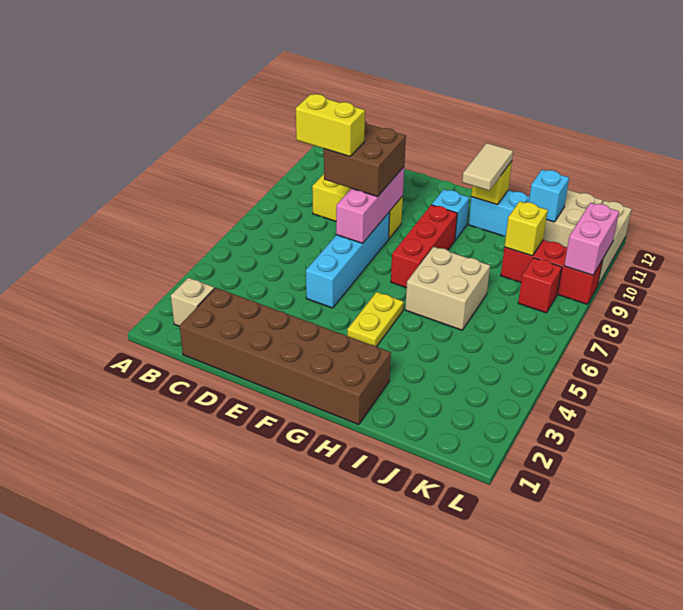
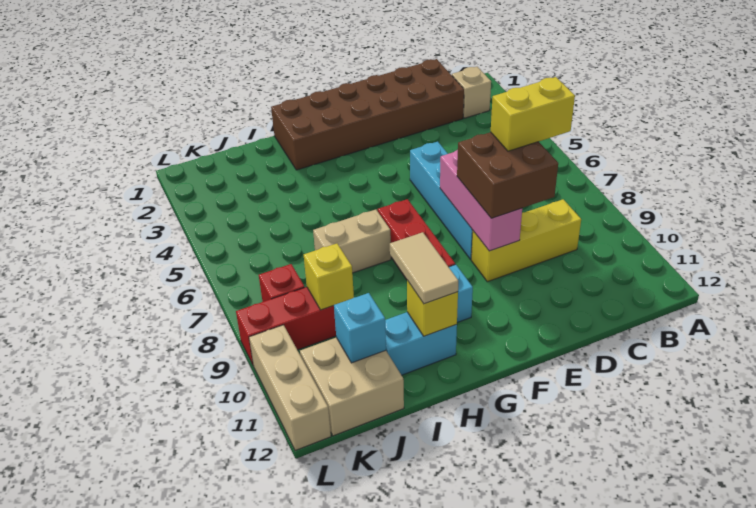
yellow plate G4:G5 level 1 -> none
tan brick H6:I7 level 1 -> tan brick H7:I7 level 1
pink brick L9:L10 level 2 -> none

